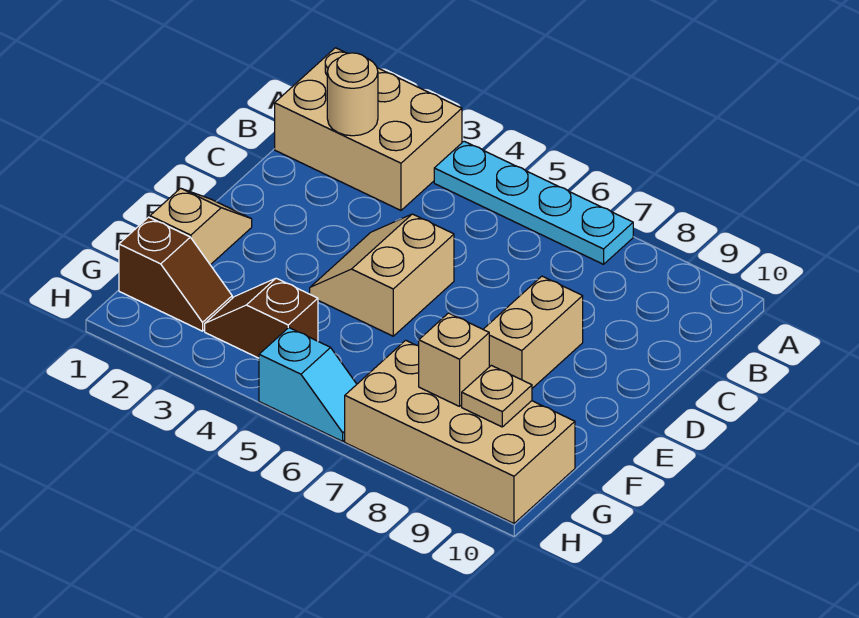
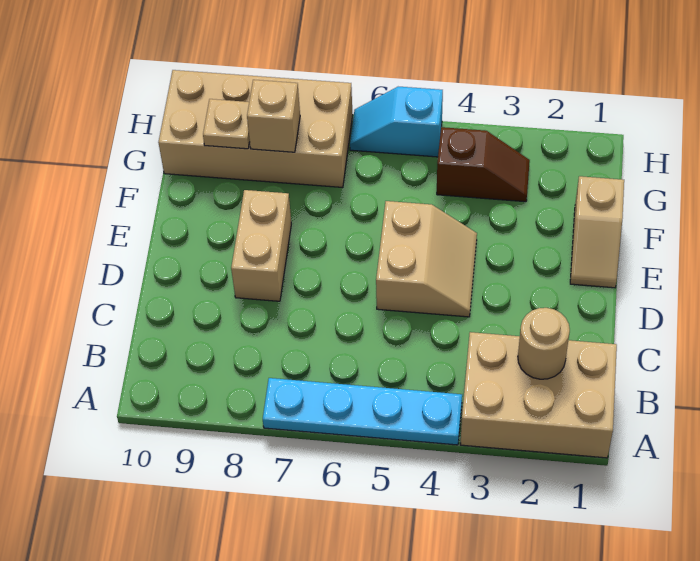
brown slope G1:G2 level 1 top 1 -> none

